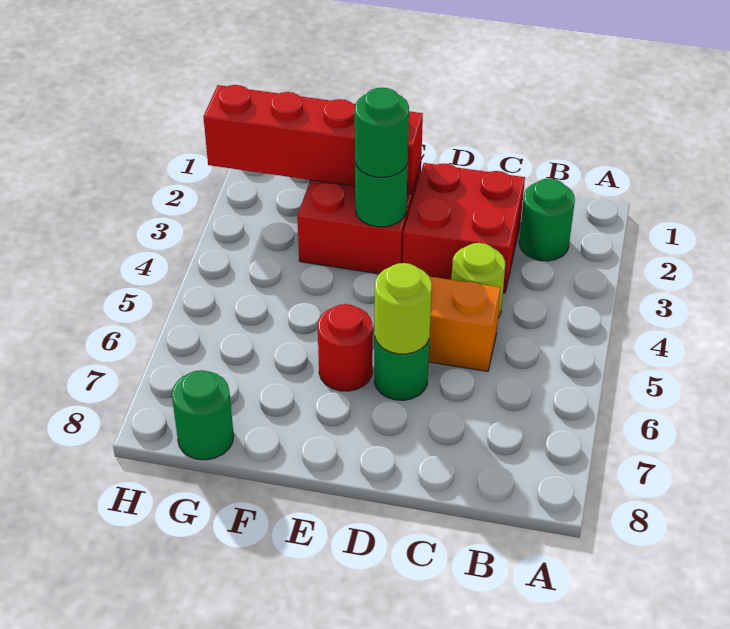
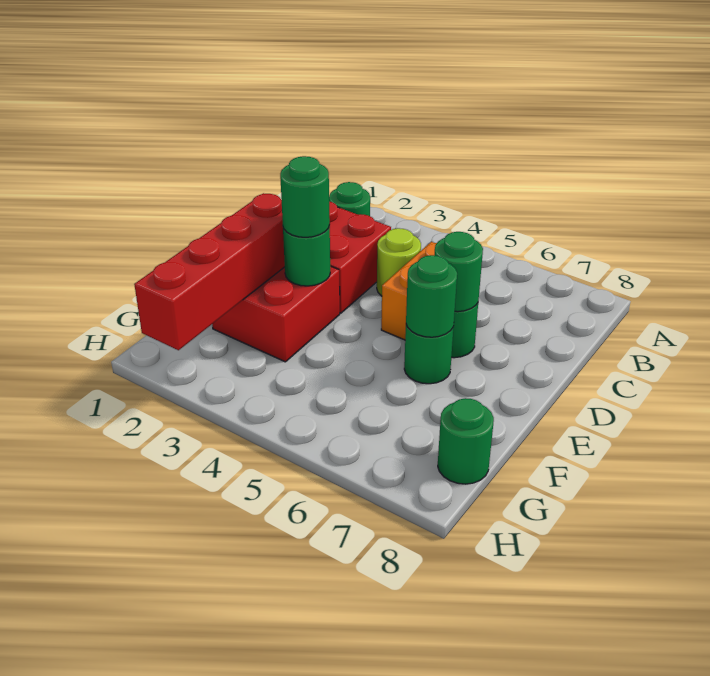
lime round brick D6 level 2 -> green round brick D6 level 2
red round brick E6 level 1 -> green round brick E6 level 1
none -> green round brick E6 level 2

